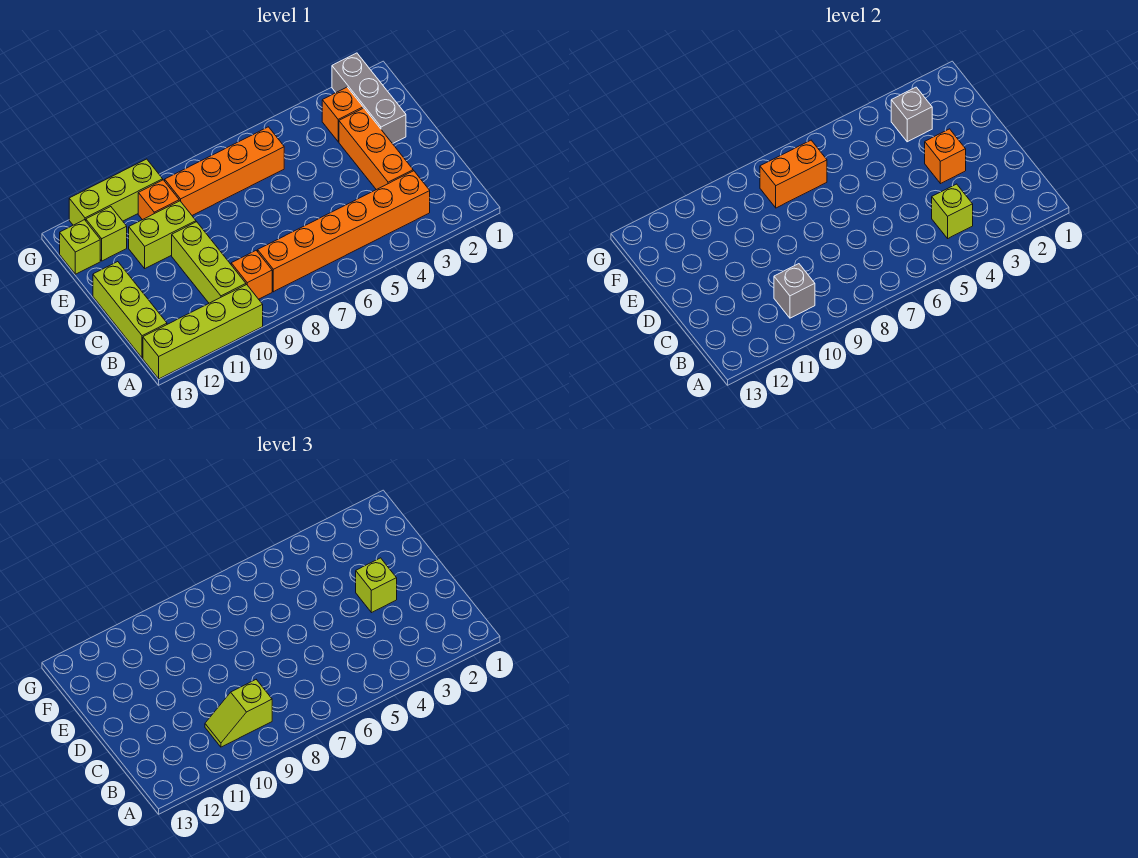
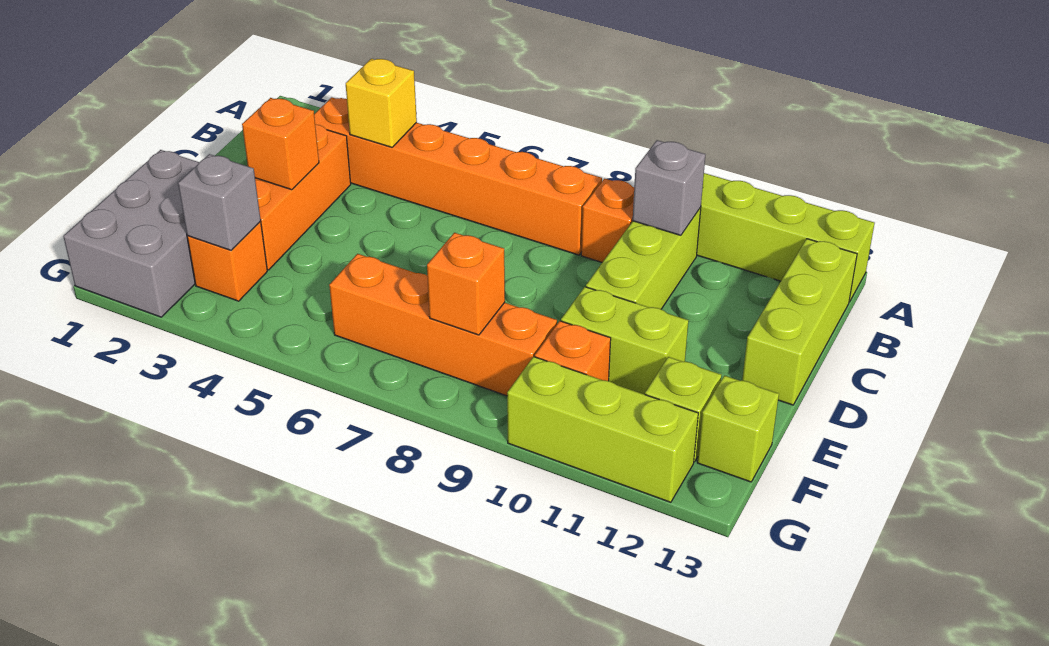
lime brick B4 level 2 -> yellow brick B4 level 2
lime slope B9:B10 level 3 top 9 -> none
lime brick D3 level 3 -> none
grey brick E2:G2 level 1 -> grey brick E1:G2 level 1
orange brick F7:F8 level 2 -> orange brick F8 level 2

